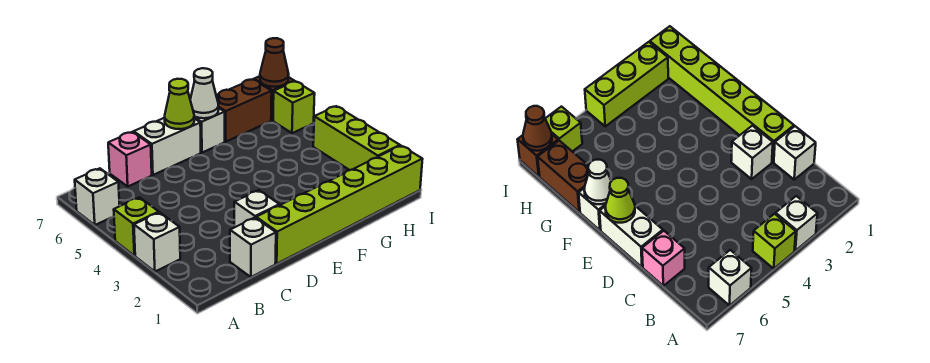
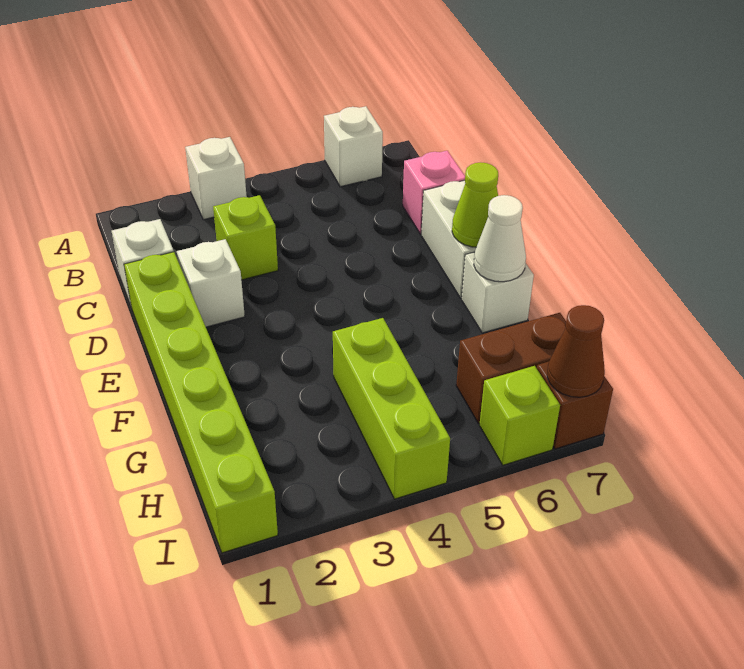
lime brick A4 level 1 -> lime brick C3 level 1
brown brick G7:H7 level 1 -> brown brick H6:H7 level 1
lime brick I2:I4 level 1 -> lime brick G4:I4 level 1

